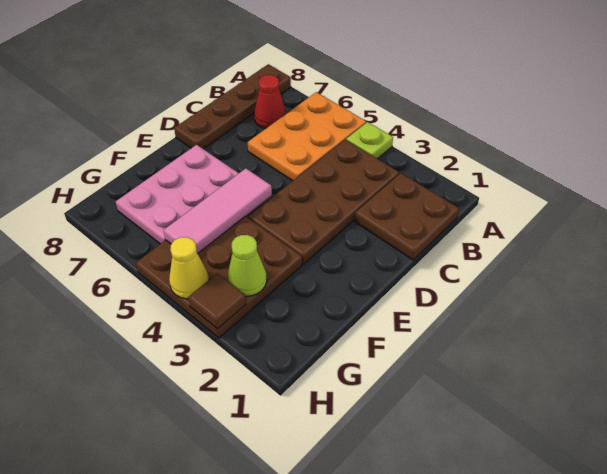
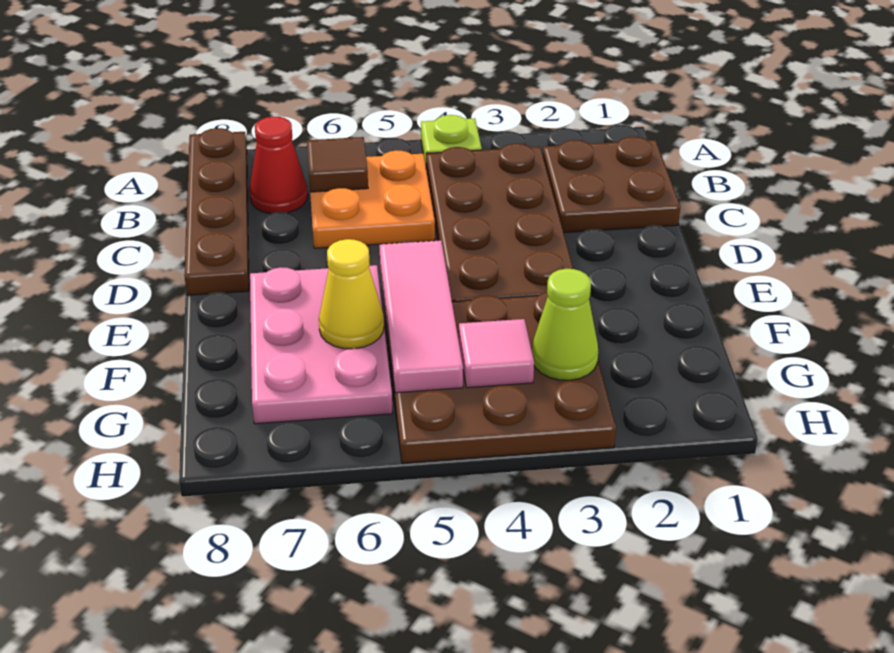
orange plate A5:C6 level 1 -> orange plate B5:C6 level 1
none -> pink tile G4 level 2
brown tile H3 level 2 -> brown tile B6 level 2
yellow cone H4 level 2 -> yellow cone F6 level 2

